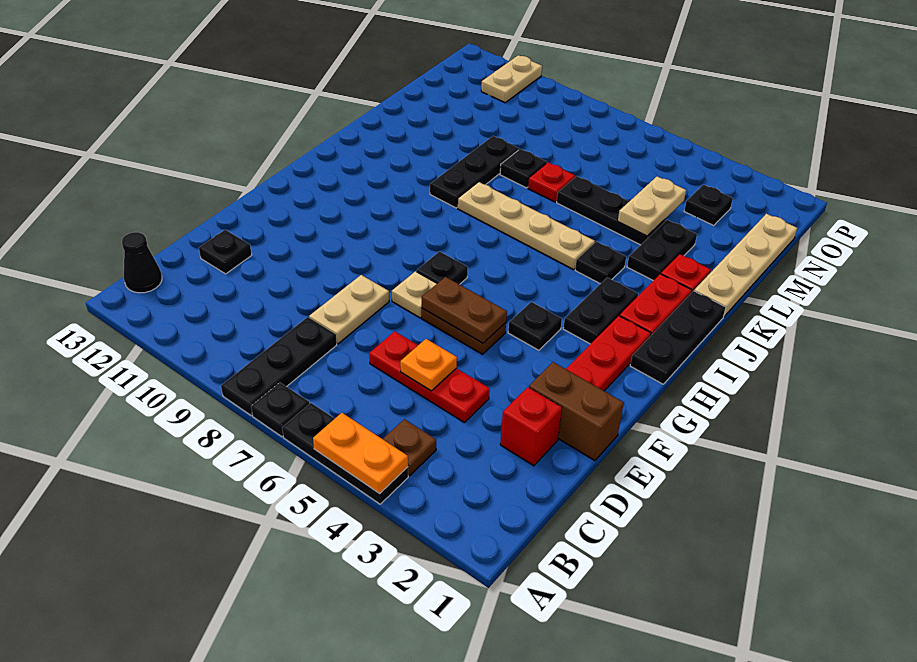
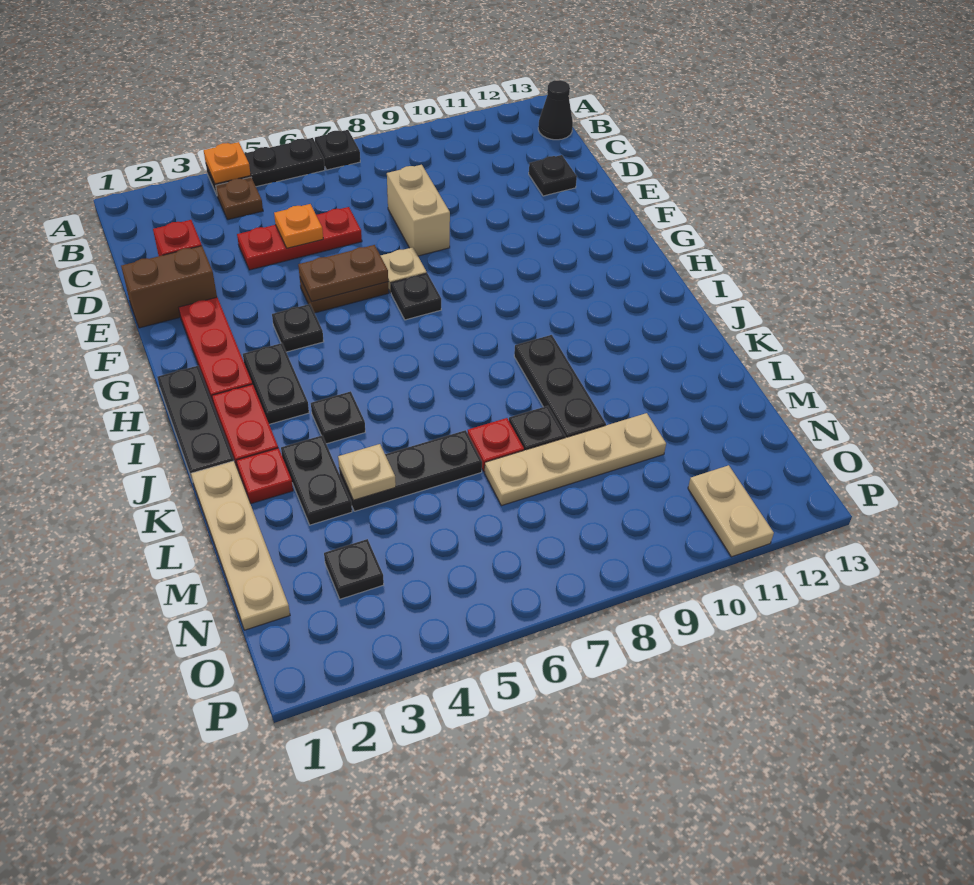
orange plate A4:A5 level 2 -> orange plate A4 level 2
black plate A8:C8 level 1 -> none
tan plate D8:E8 level 1 -> tan brick D8:E8 level 1
tan plate J5:J8 level 1 -> tan plate M7:M10 level 1
tan plate L4:M4 level 2 -> tan plate L4 level 2

